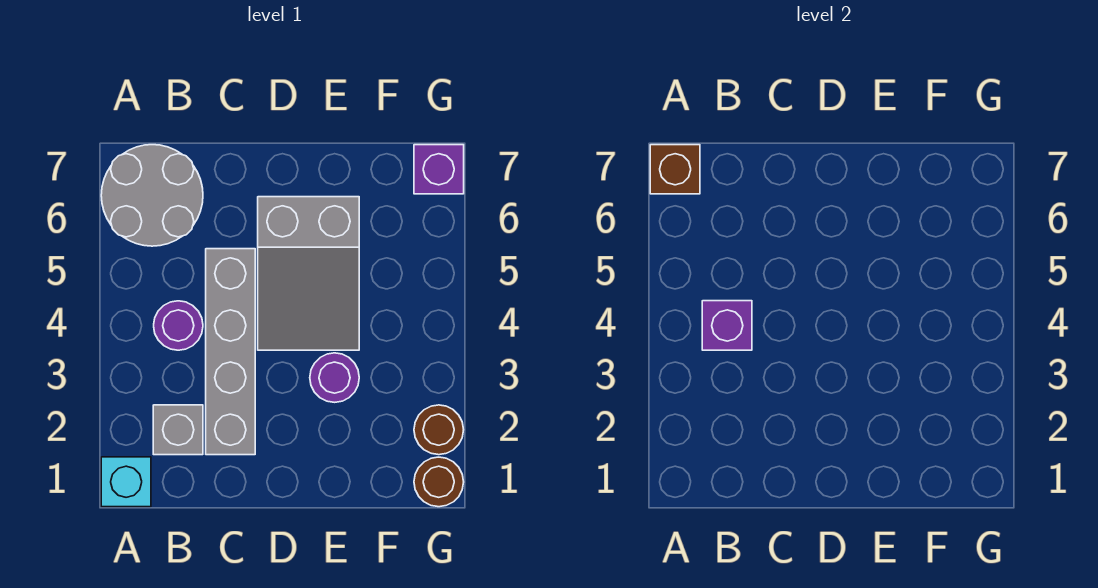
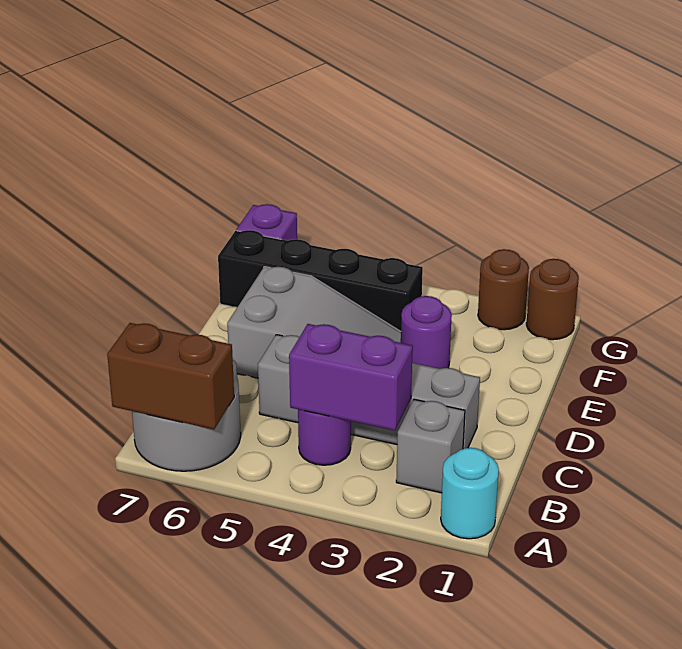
cyan brick A1 level 1 -> cyan round brick A1 level 1
brown brick A7 level 2 -> brown brick A6:A7 level 2
purple brick B4 level 2 -> purple brick B3:B4 level 2
none -> black brick F4:F7 level 1

